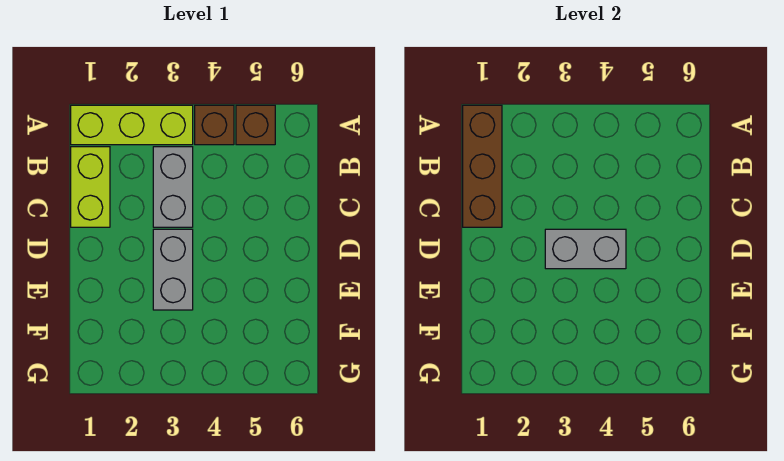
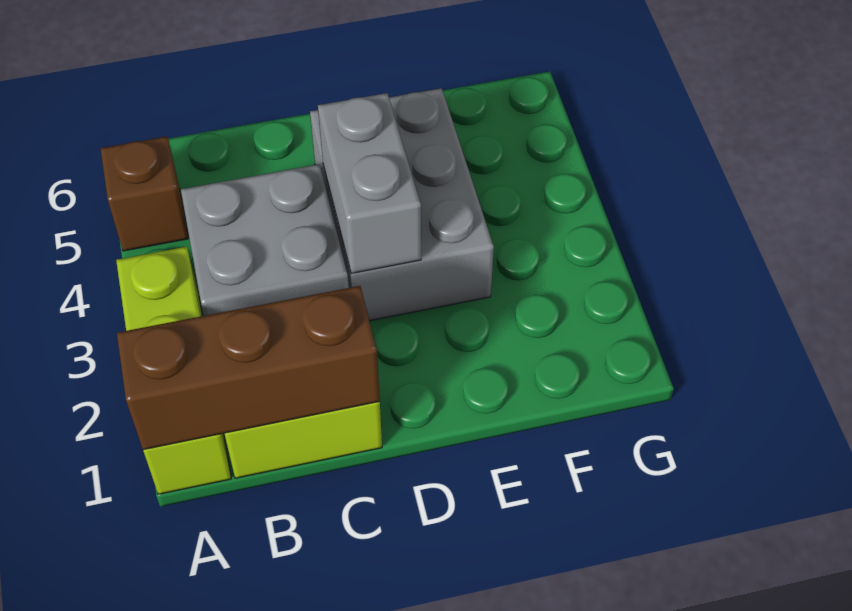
brown brick A4 level 1 -> none
grey brick B3:C3 level 1 -> grey brick B3:C4 level 1
grey brick D3:E3 level 1 -> grey brick D3:E5 level 1

